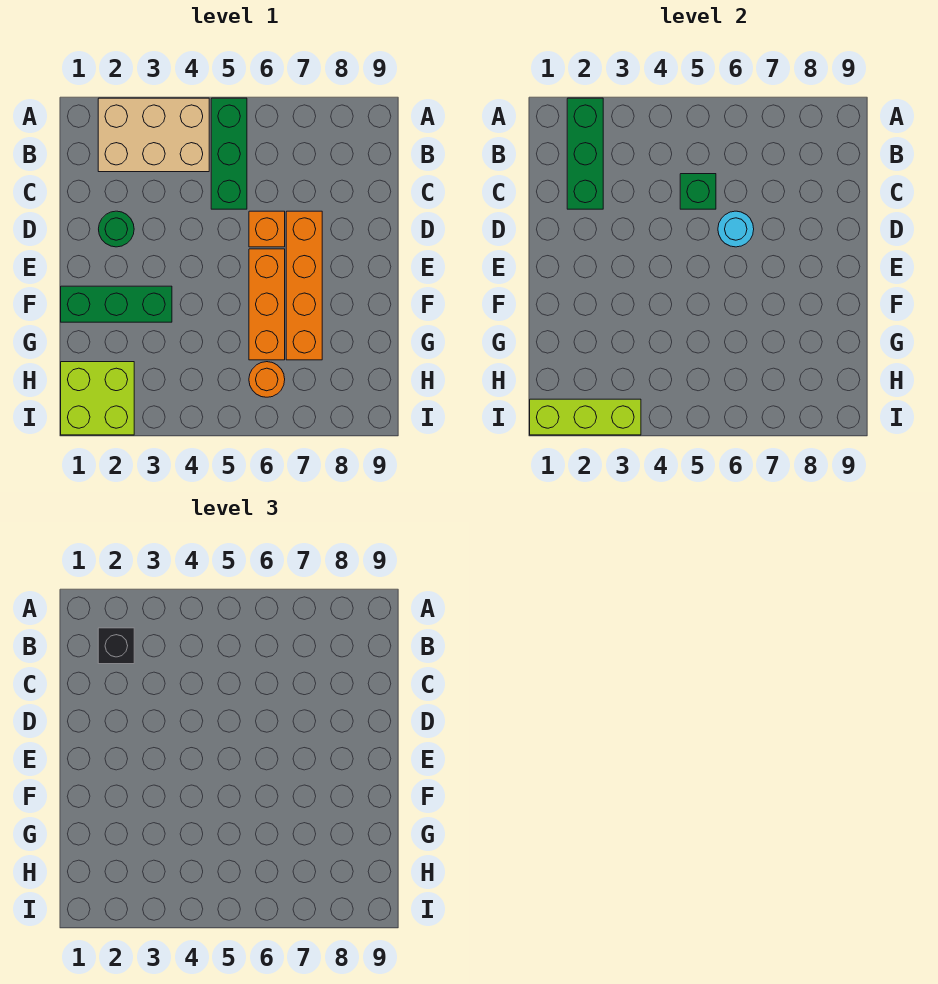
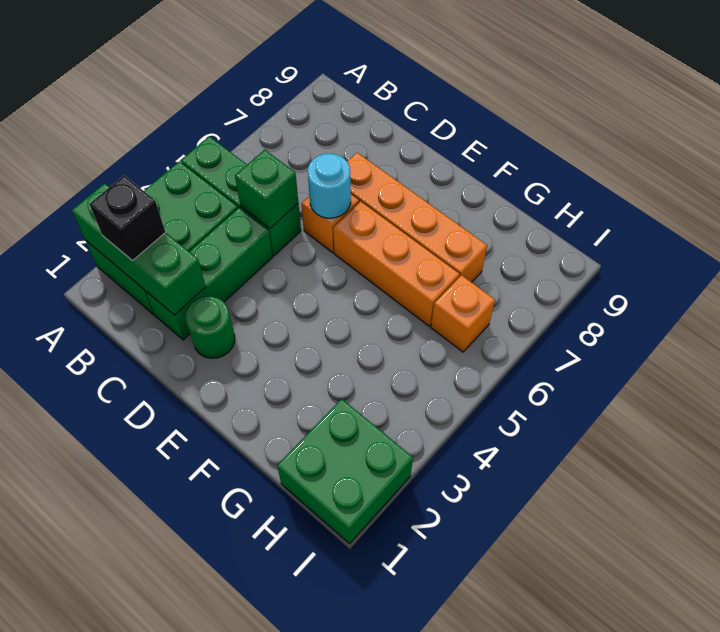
tan brick A2:B4 level 1 -> green brick A2:B4 level 1
green brick F1:F3 level 1 -> green brick C2:C4 level 1
lime brick H1:I2 level 1 -> green brick H1:I2 level 1
orange round brick H6 level 1 -> orange brick H6 level 1
lime brick I1:I3 level 2 -> none

